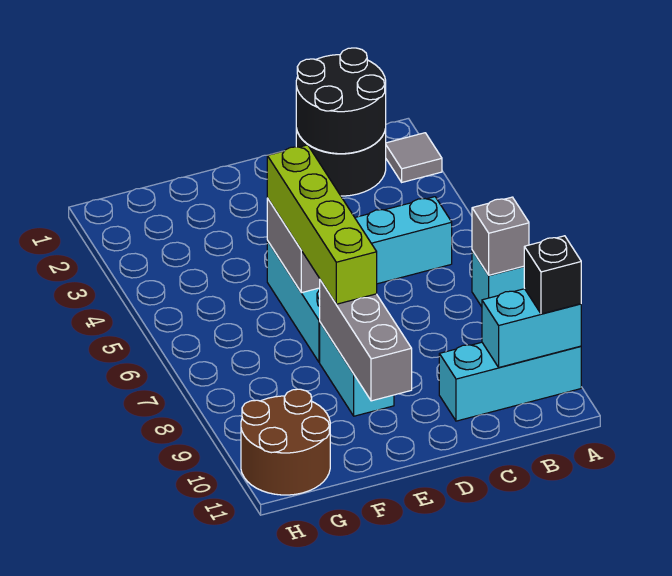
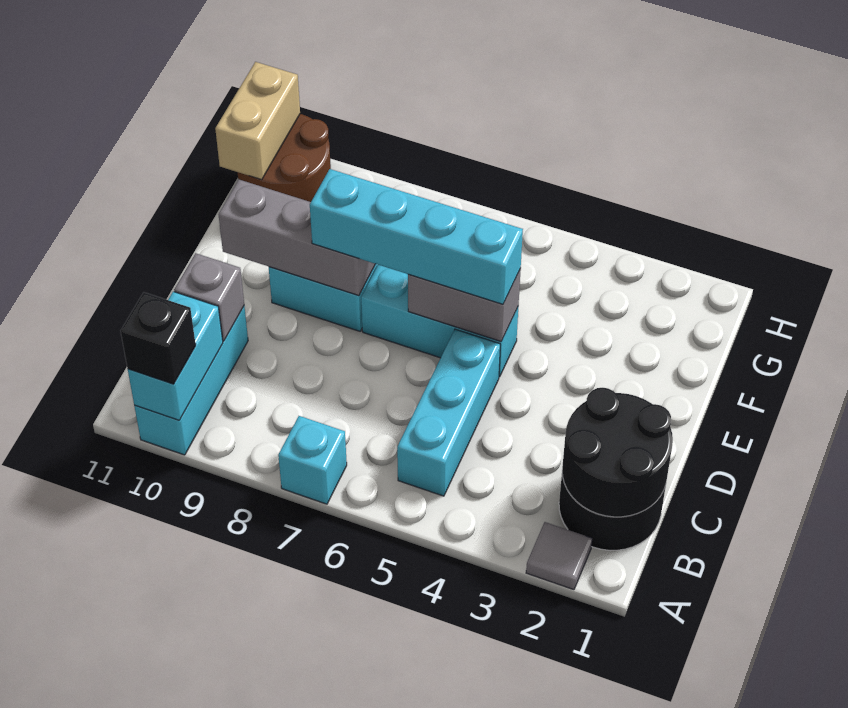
grey brick A7 level 2 -> grey brick C10 level 2
lime brick E5:E8 level 3 -> cyan brick E5:E8 level 3
none -> tan brick G11:H11 level 2

